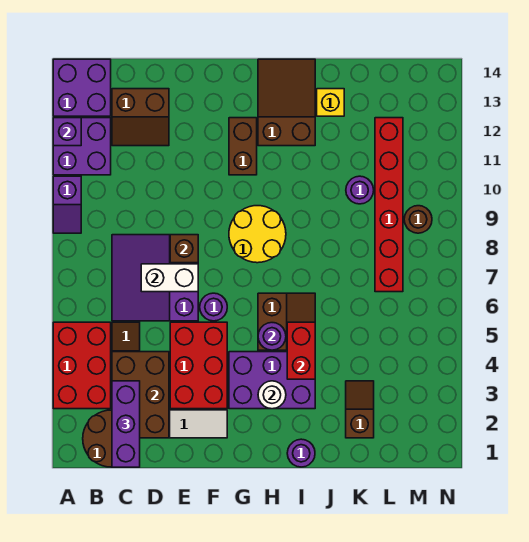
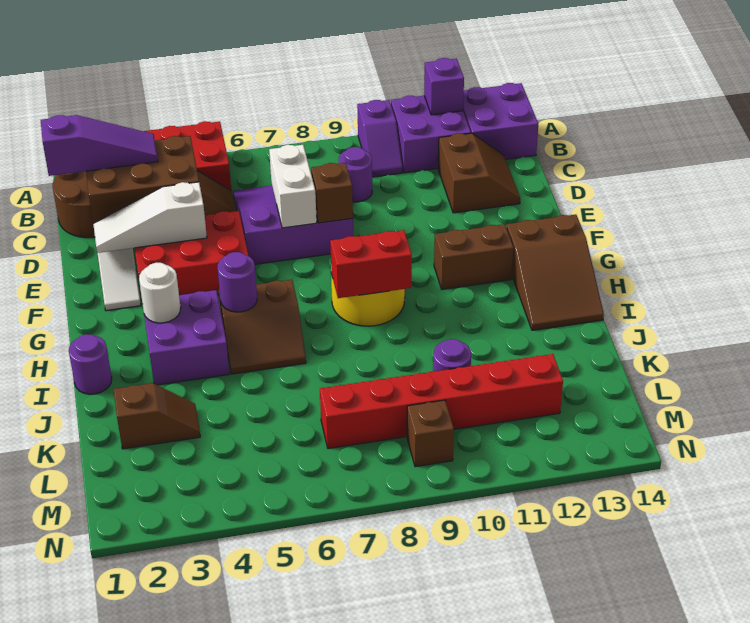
purple slope A9:A10 level 1 top 10 -> purple slope A10:B10 level 1 top A
purple brick C1:C3 level 3 -> purple slope C1:C3 level 3 top 1
brown slope C12:D13 level 1 top 13 -> brown slope C12:D13 level 1 top 12
none -> white slope E2:E4 level 2 top 4
purple round brick F6 level 1 -> purple round brick C9 level 1
purple brick G3:I4 level 1 -> purple brick H3:I4 level 1
brown slope H12:I14 level 1 top 12 -> brown slope G13:I14 level 1 top G
red brick I4:I5 level 2 -> red brick H8:H9 level 2
yellow brick J13 level 1 -> none
brown round brick M9 level 1 -> brown brick M9 level 1

